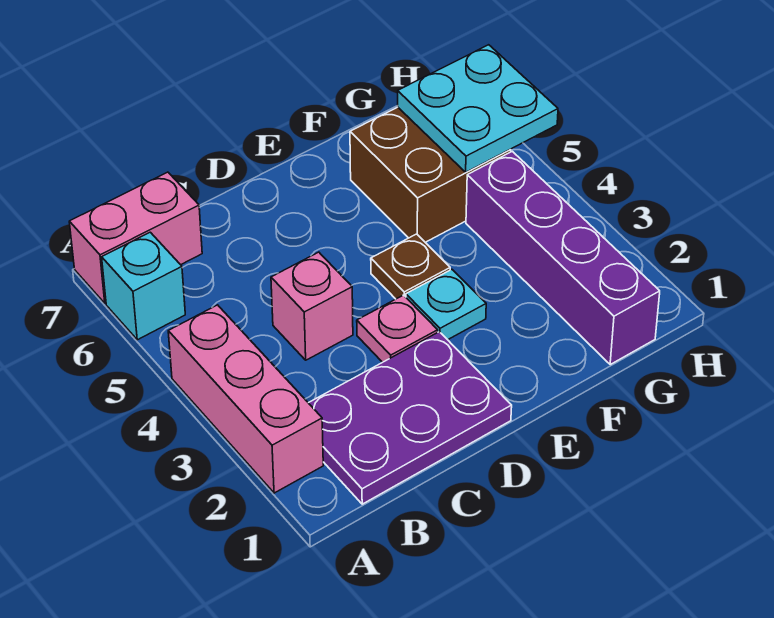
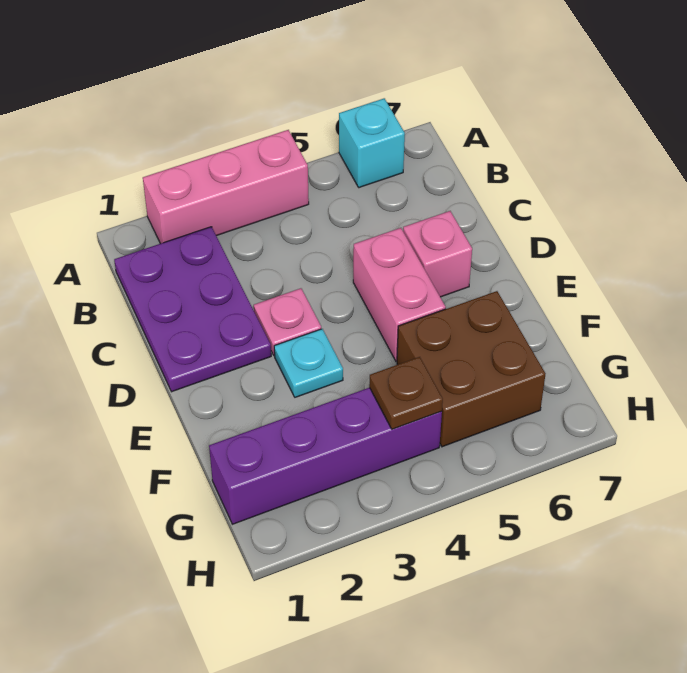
pink brick A7:B7 level 1 -> pink brick D5:E5 level 1
pink brick C4 level 1 -> pink brick D6 level 1
brown plate E4 level 1 -> brown plate G4 level 2
cyan plate G5:H6 level 2 -> none

